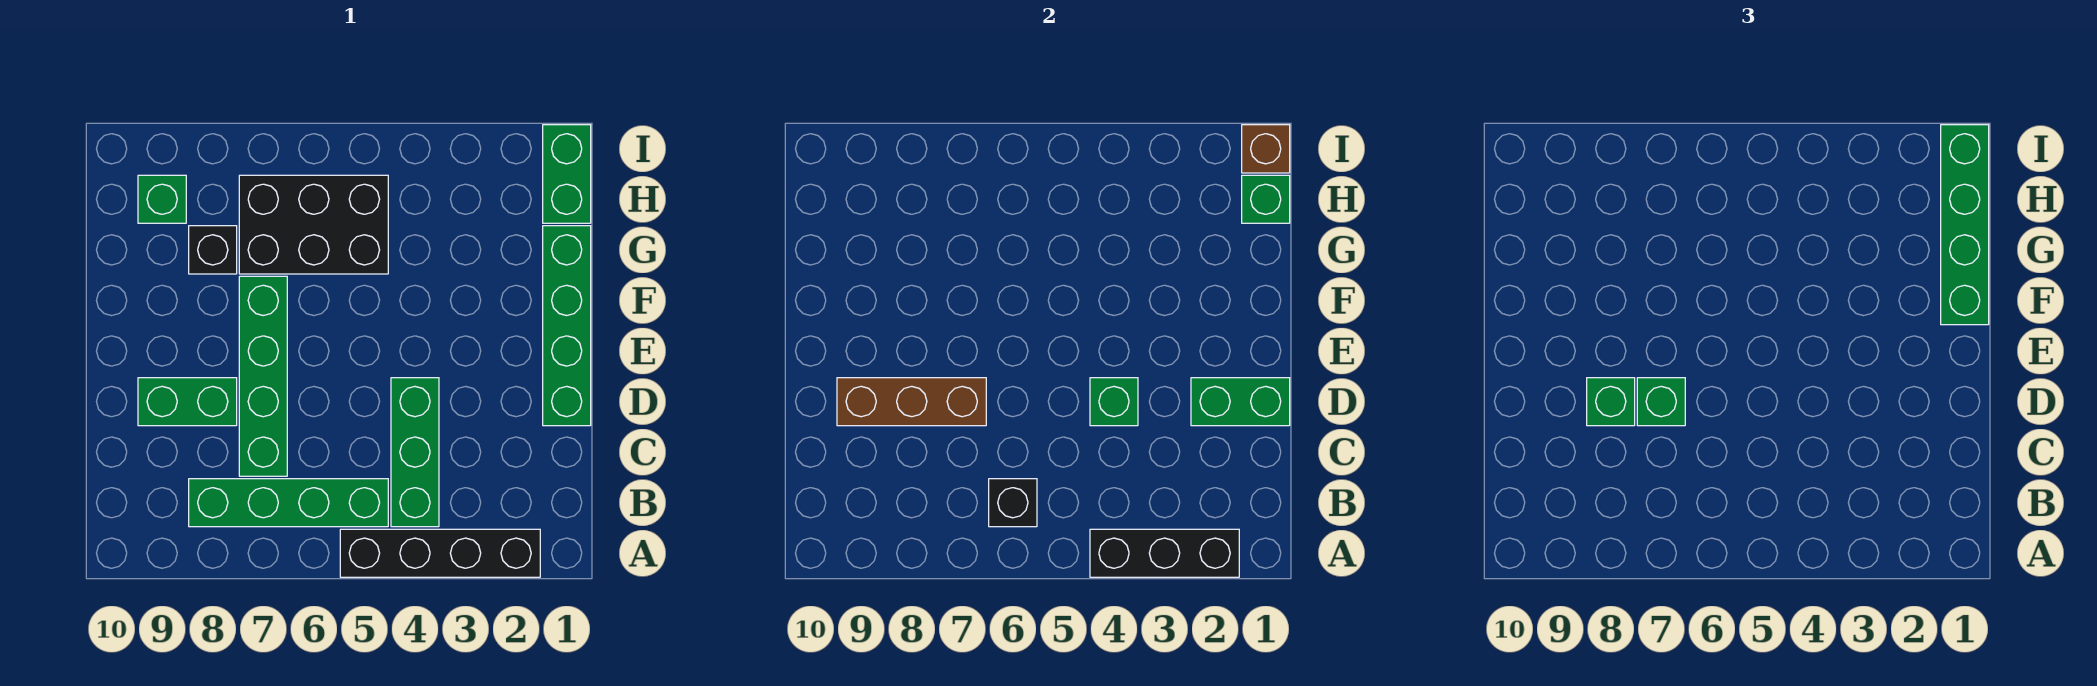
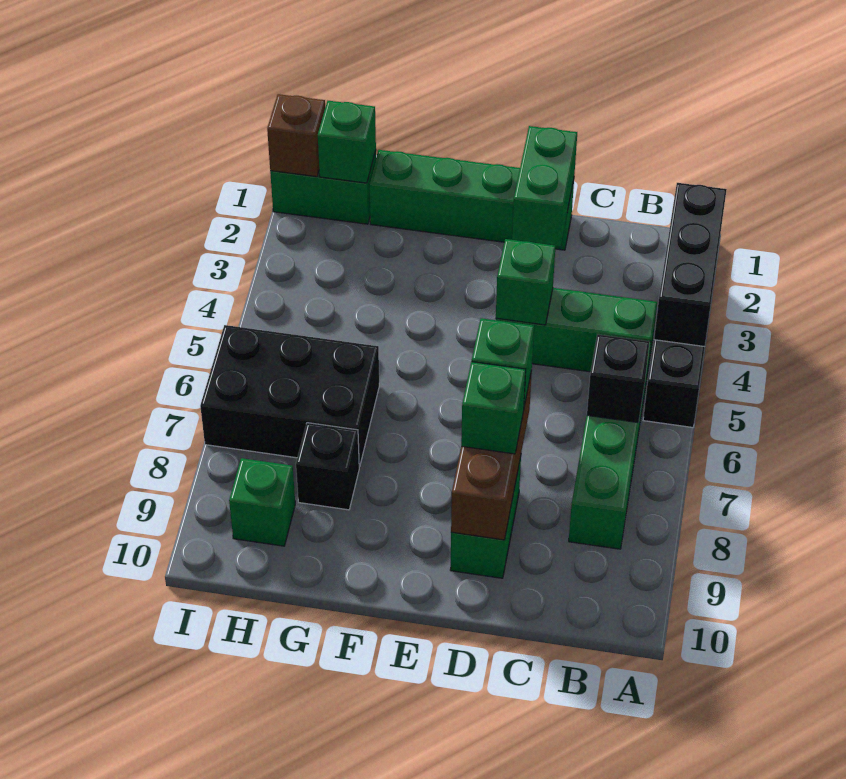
green brick C7:F7 level 1 -> none
green brick F1:I1 level 3 -> none
black brick G5:H7 level 1 -> black brick G6:I7 level 1

